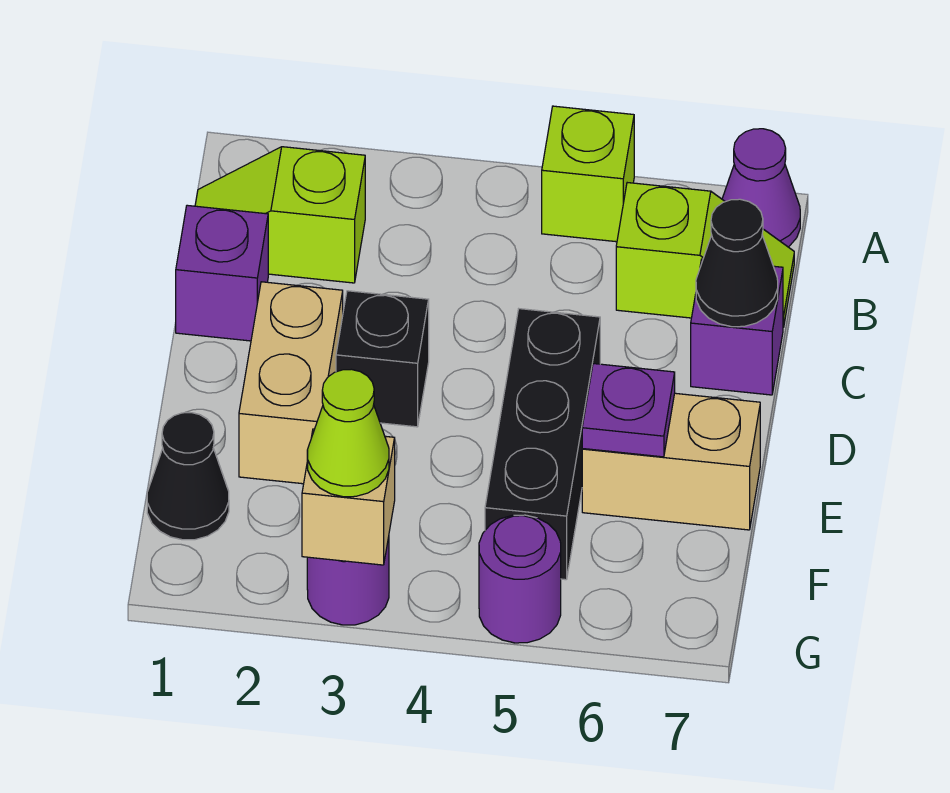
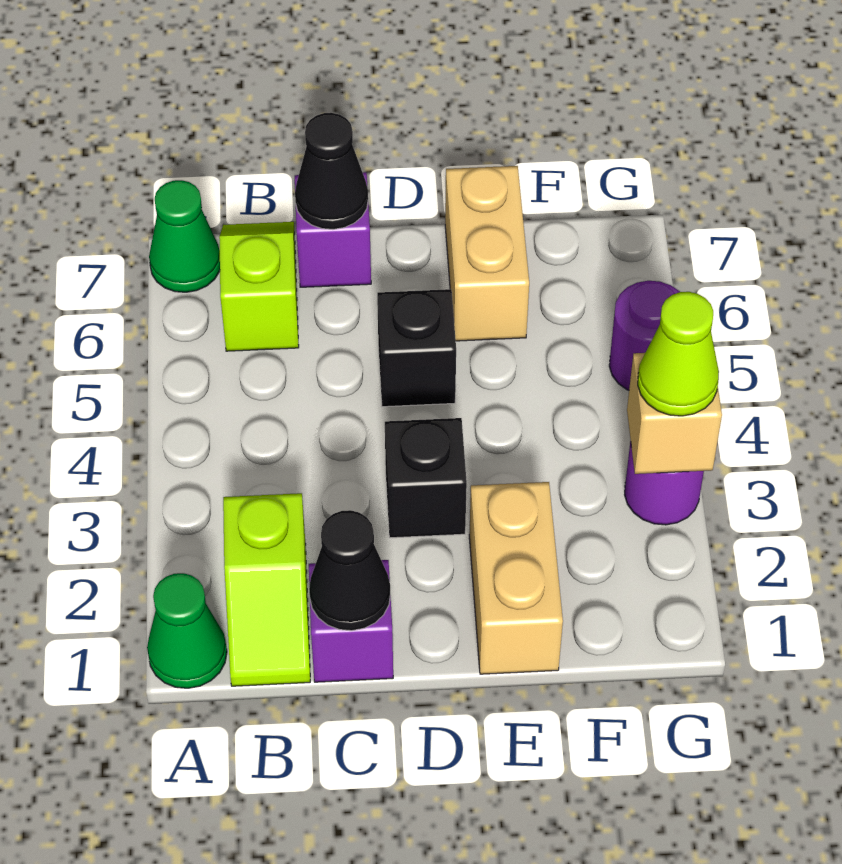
none -> green cone A1 level 1
lime brick A5 level 1 -> none
purple cone A7 level 1 -> green cone A7 level 1
tan brick D2:E2 level 1 -> tan brick E1:E2 level 1
black brick D5:F5 level 1 -> black brick D5 level 1
purple plate E6 level 2 -> none
black cone F1 level 1 -> black cone C1 level 2

